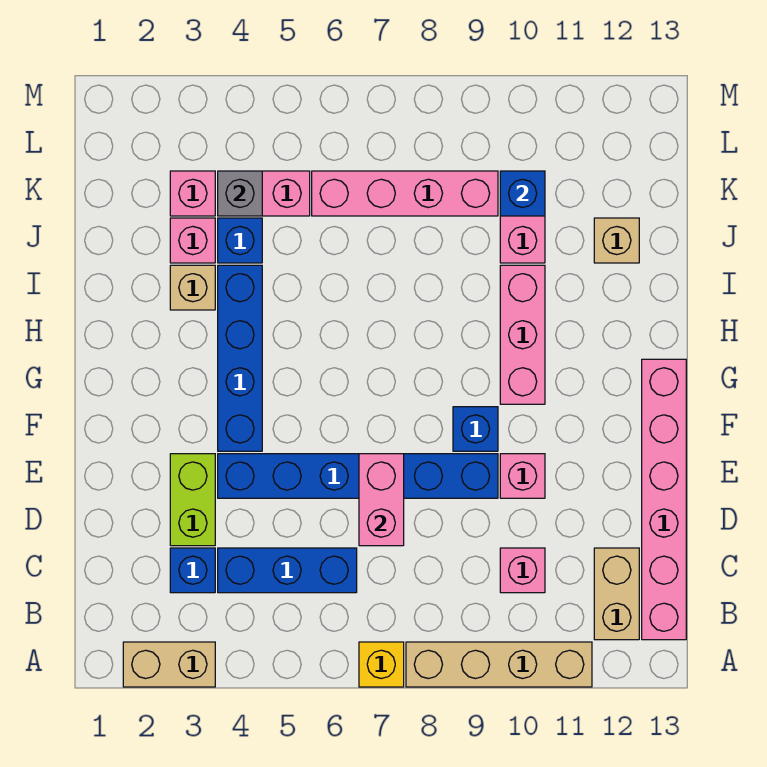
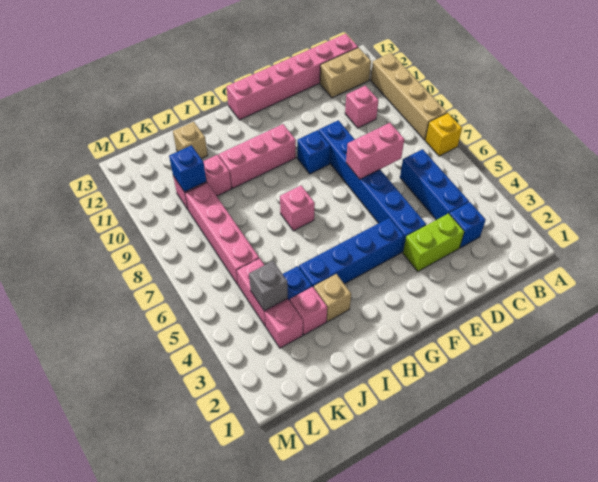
tan brick A2:A3 level 1 -> none
pink brick E10 level 1 -> pink brick H7 level 1

